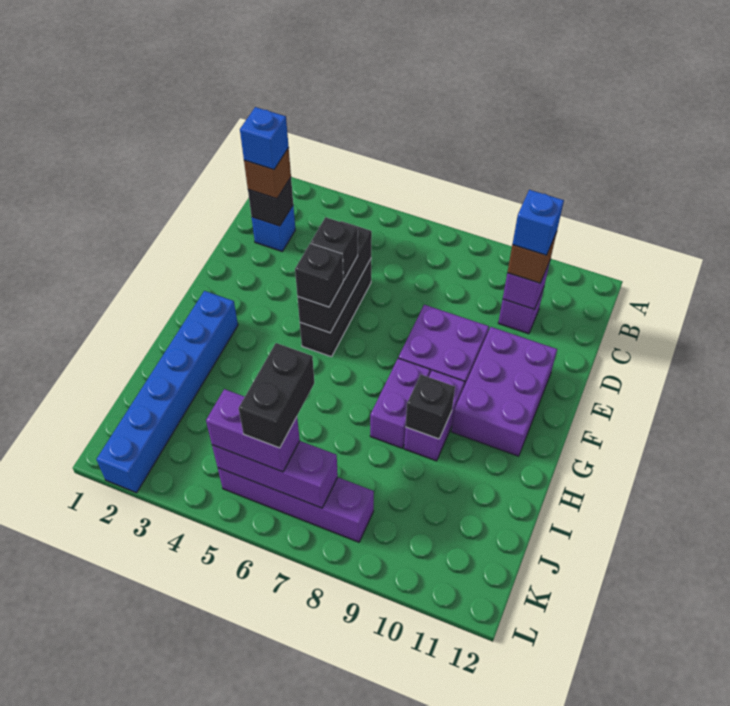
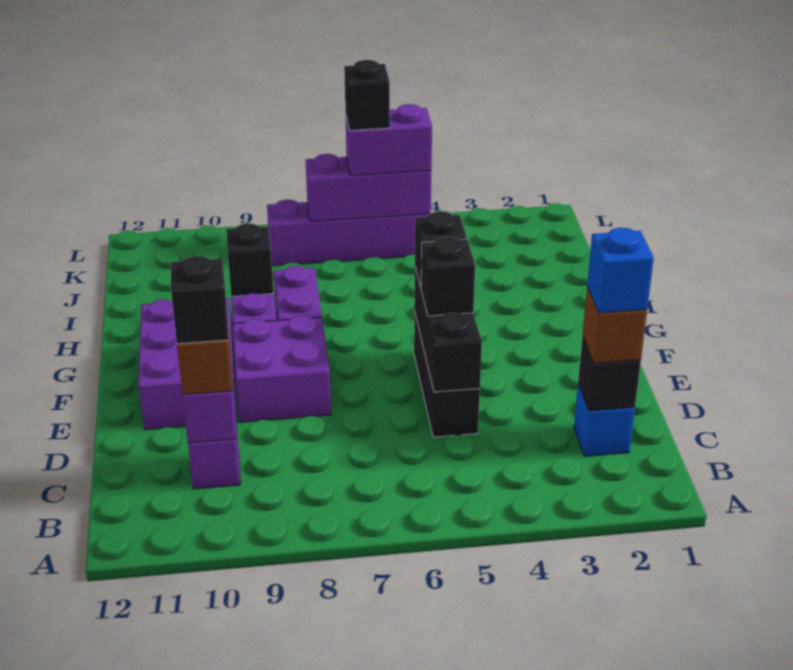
blue brick C10 level 4 -> black brick C10 level 4
blue brick G2:L2 level 1 -> none
black brick J6:K6 level 4 -> black brick K6 level 4

